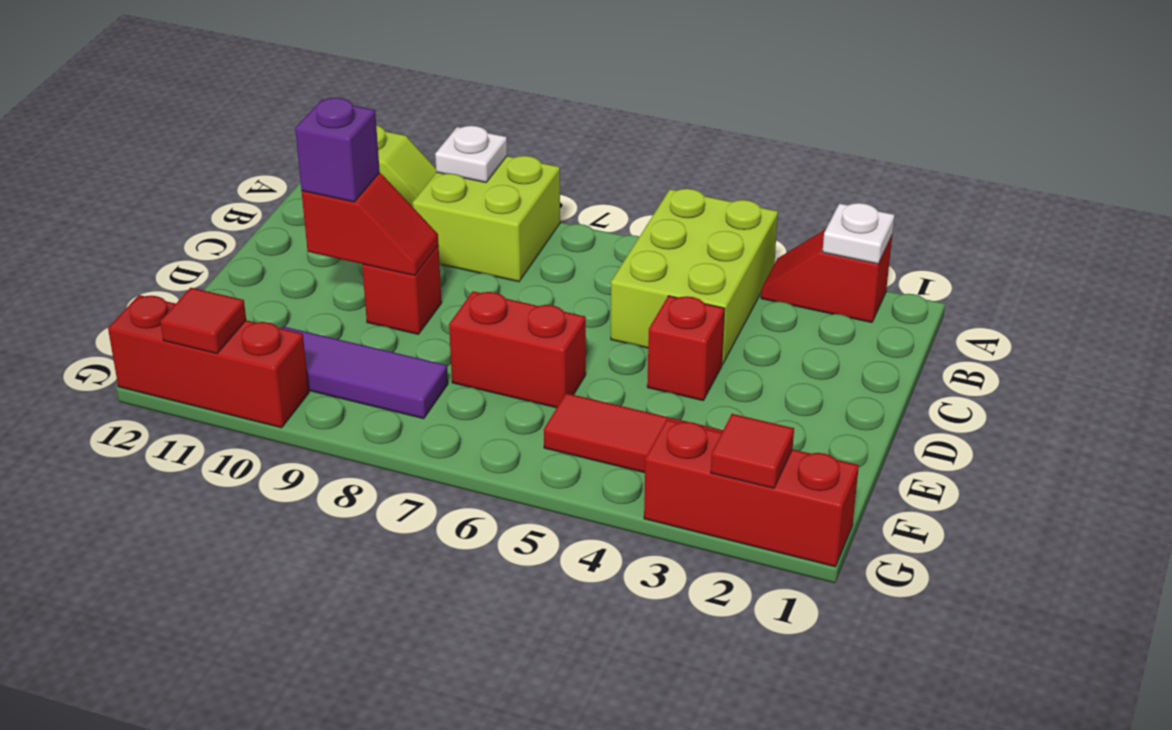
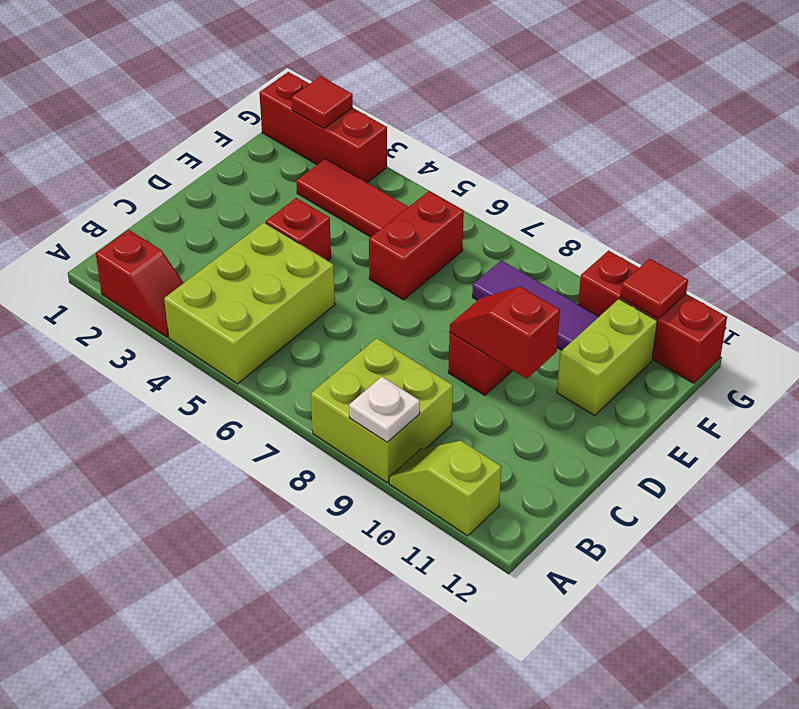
white plate A2 level 2 -> none
purple brick D10 level 3 -> none
red brick E6:E7 level 1 -> red brick E6:F6 level 1
none -> lime brick E11:F11 level 1

